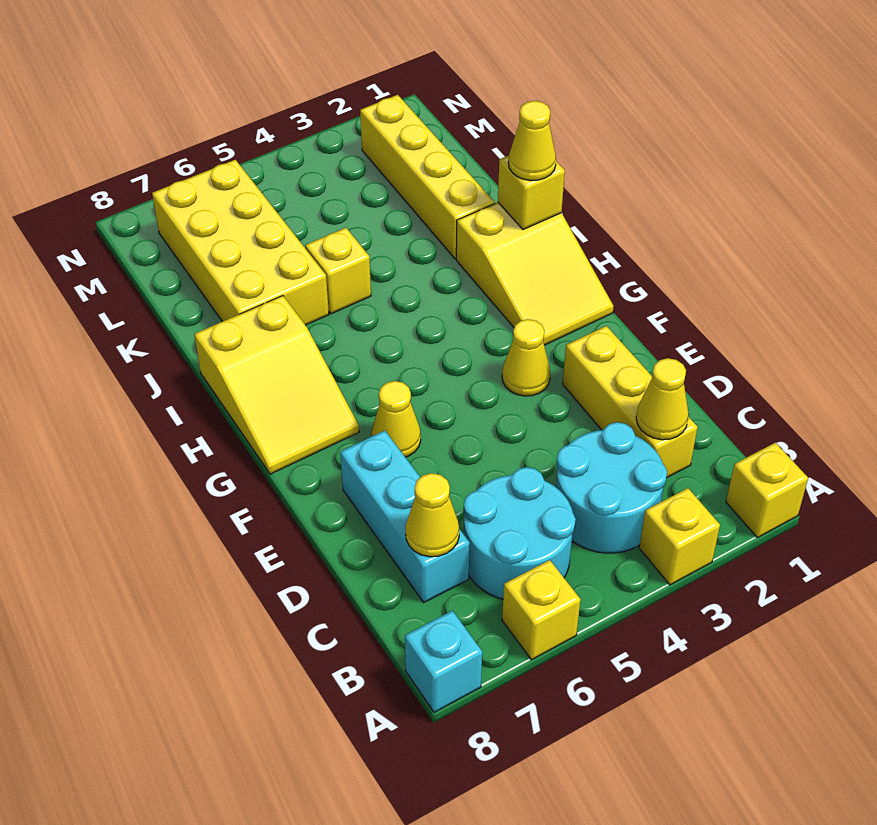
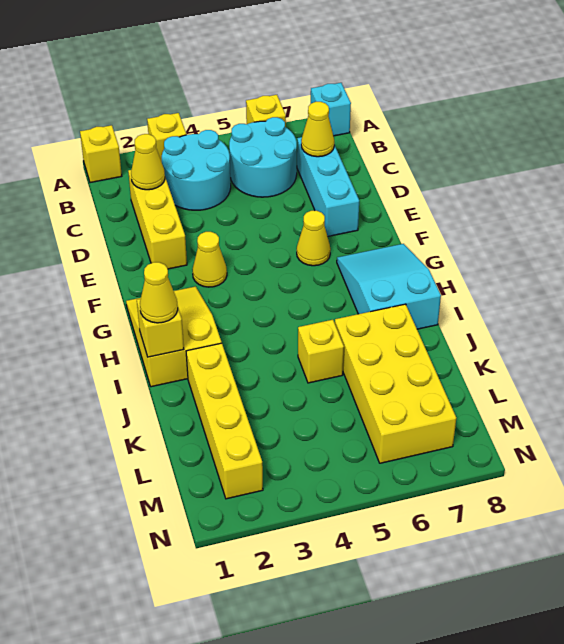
yellow slope G7:I8 level 1 top I -> cyan slope G7:I8 level 1 top I

